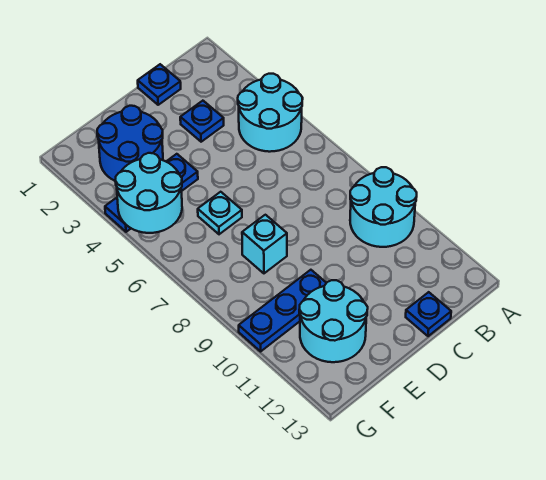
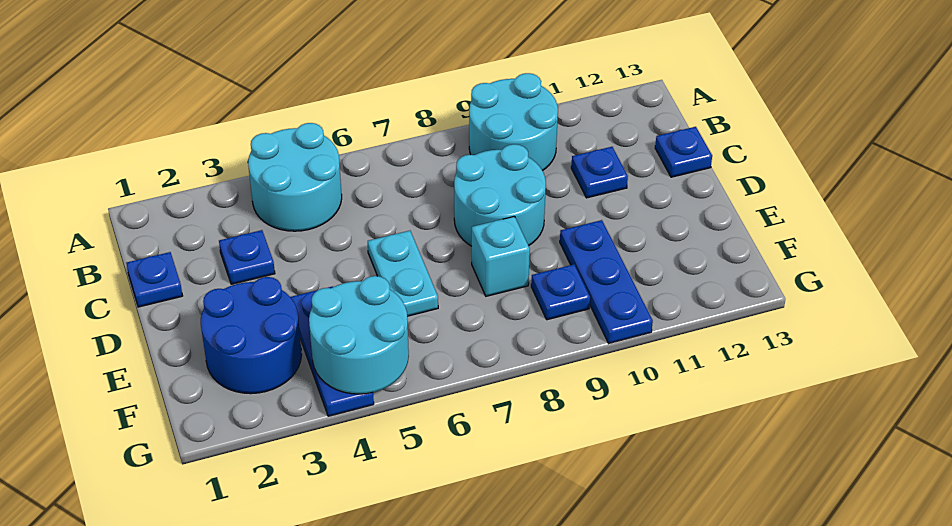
none -> blue plate C11 level 1
cyan plate E6 level 1 -> cyan plate D6:E6 level 1
cyan round brick E11:F12 level 1 -> cyan round brick C8:D9 level 1
none -> blue plate F9 level 1

